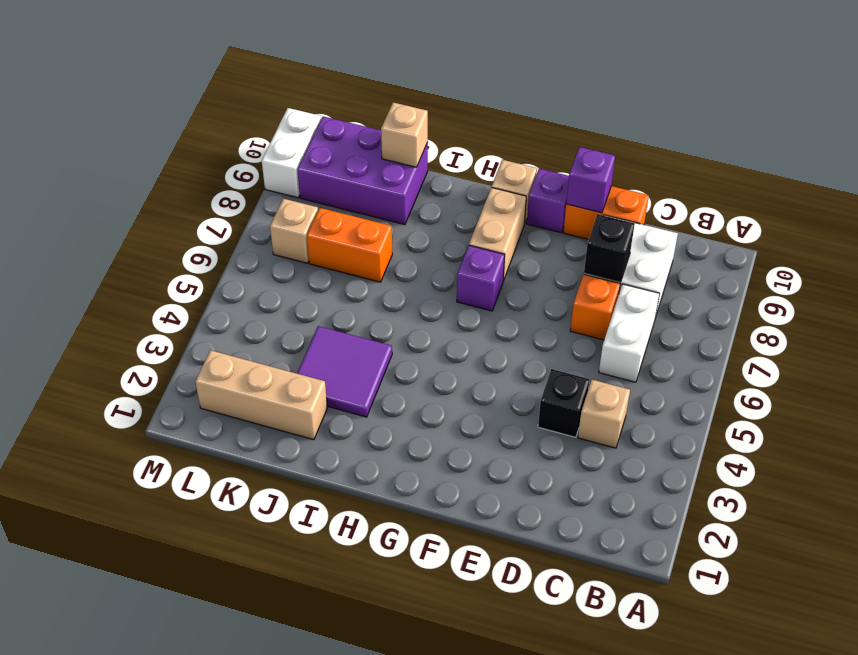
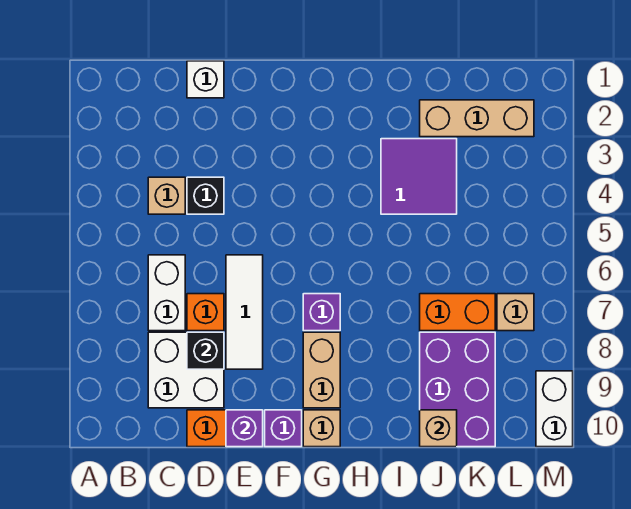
none -> white brick D1 level 1
none -> white tile E6:E8 level 1
purple brick J9:L10 level 1 -> purple brick J8:K10 level 1

